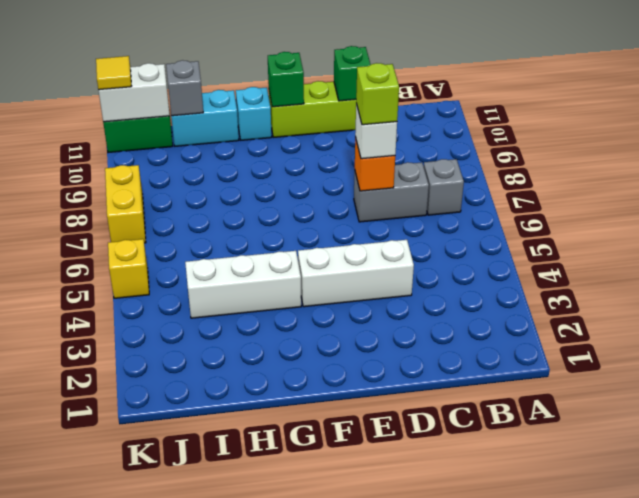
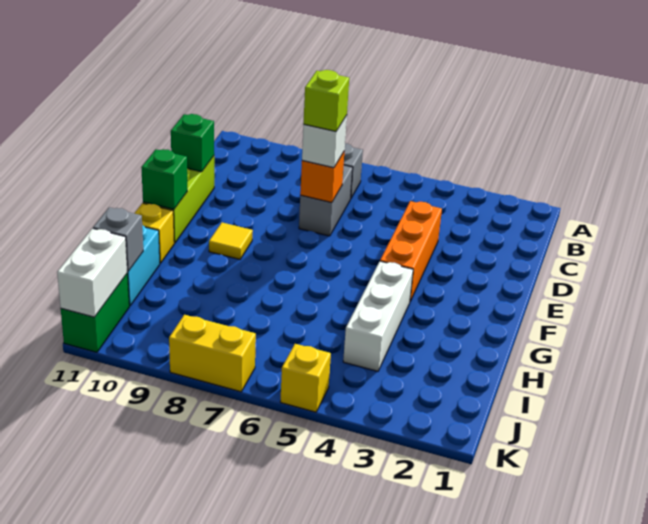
white brick D4:F4 level 1 -> orange brick D4:F4 level 1
cyan brick G11 level 1 -> yellow brick G11 level 1
yellow tile K11 level 3 -> yellow tile F9 level 1

